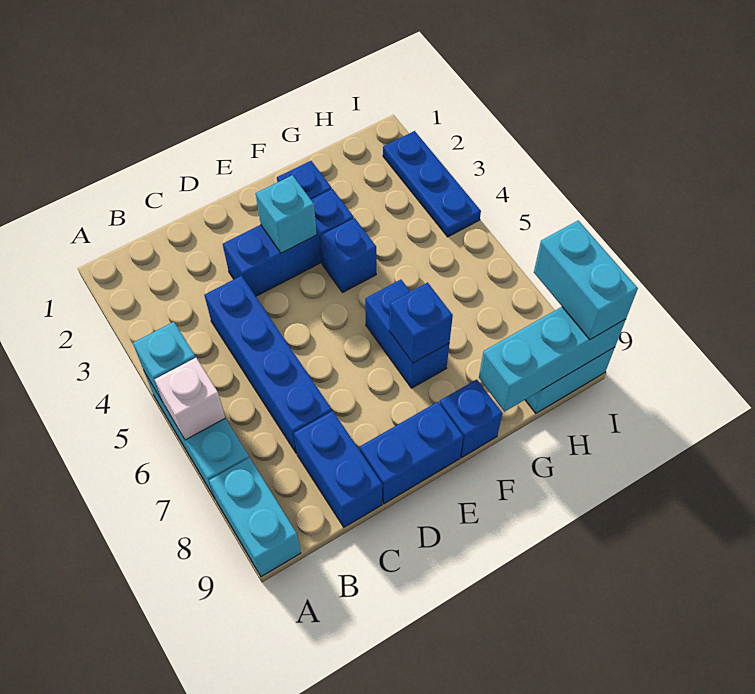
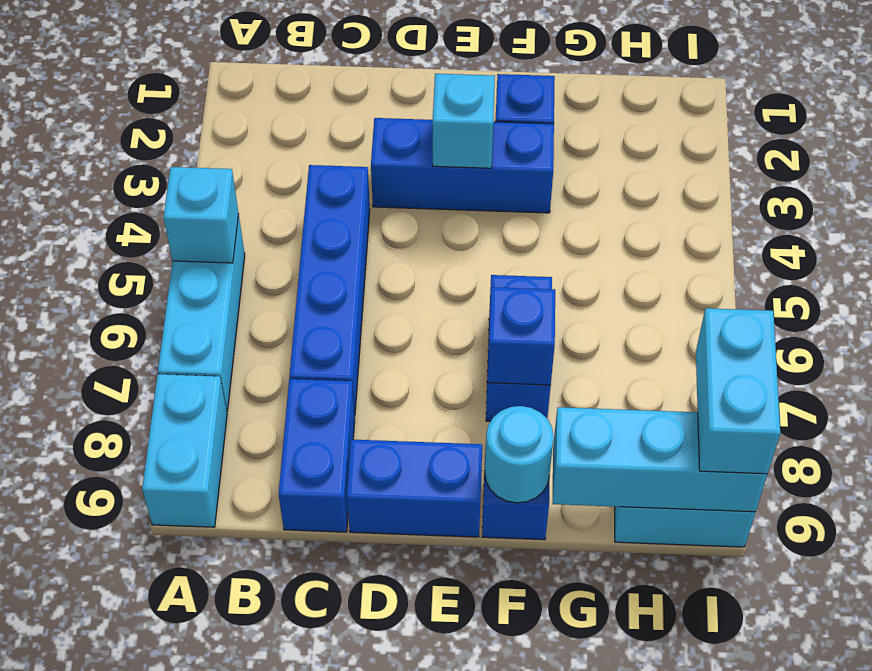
white brick A6 level 2 -> none
blue brick F4 level 1 -> none
none -> cyan round brick F9 level 2
blue plate I2:I4 level 1 -> none

